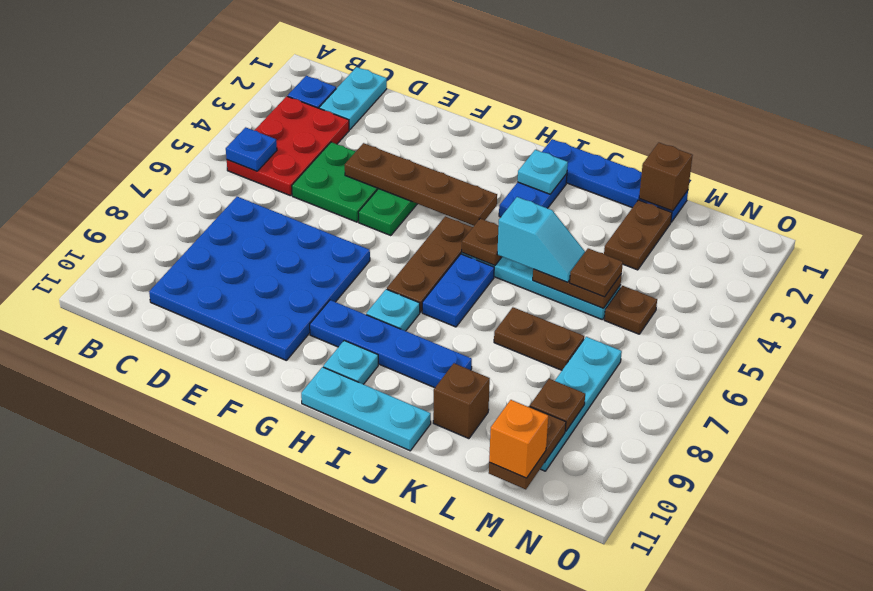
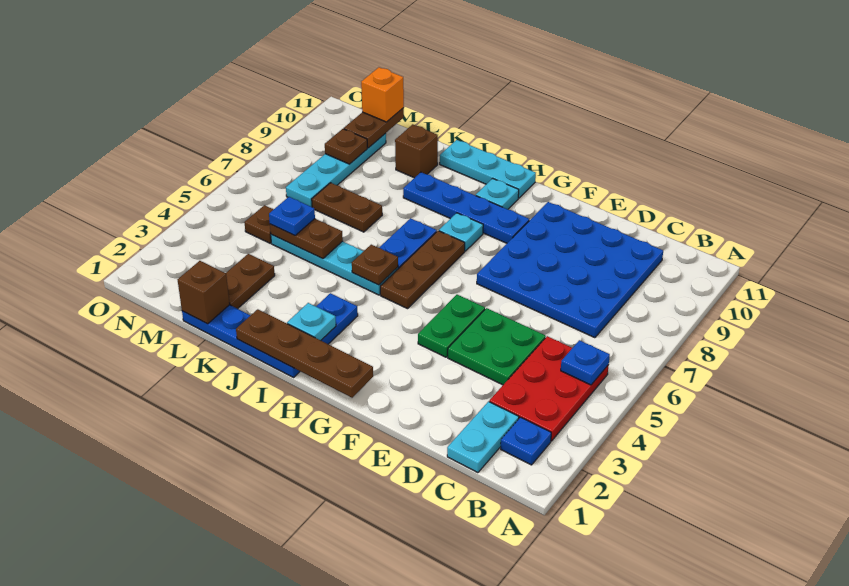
brown plate E4:H4 level 2 -> brown plate G1:J1 level 2
cyan slope J5:K5 level 3 top J -> none
brown plate L5 level 3 -> blue plate L5 level 3

